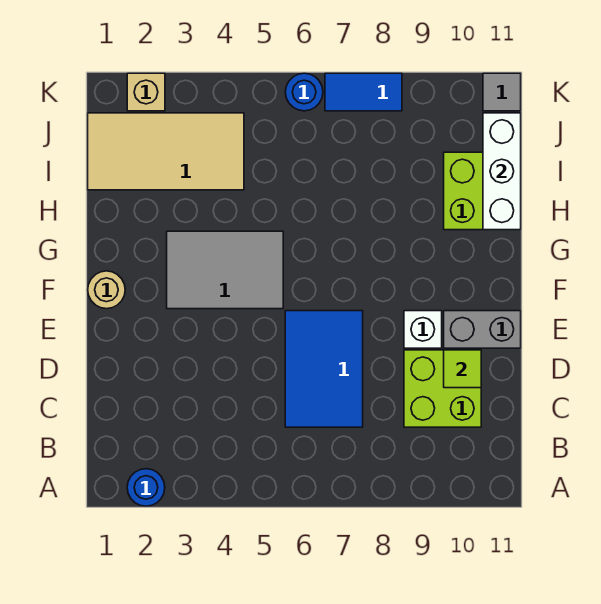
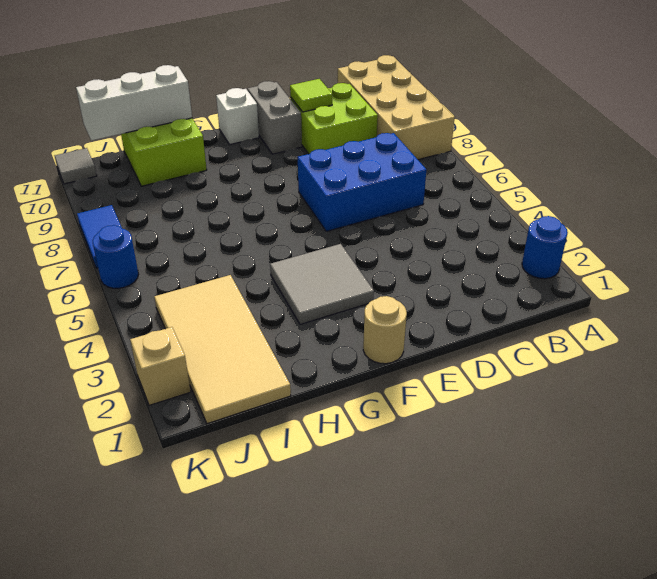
none -> tan brick A8:B11 level 1
blue tile C6:E7 level 1 -> blue brick C6:E7 level 1
white brick E9 level 1 -> white brick F11 level 1
grey tile F3:G5 level 1 -> grey tile F3:G4 level 1

